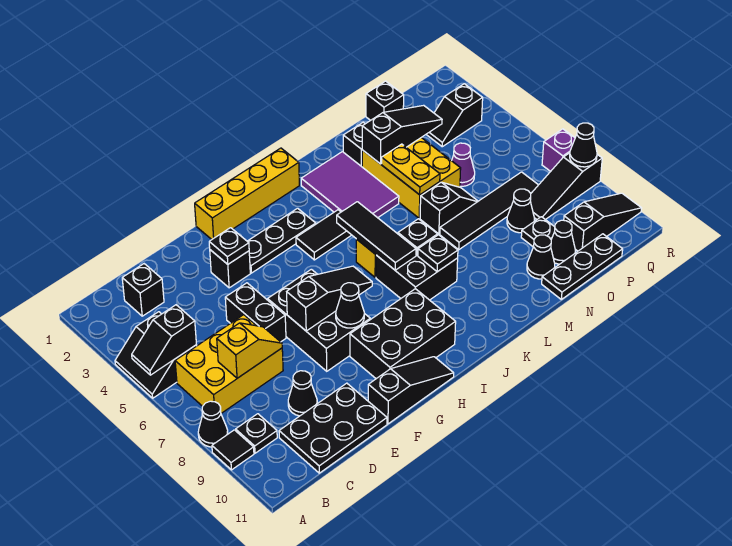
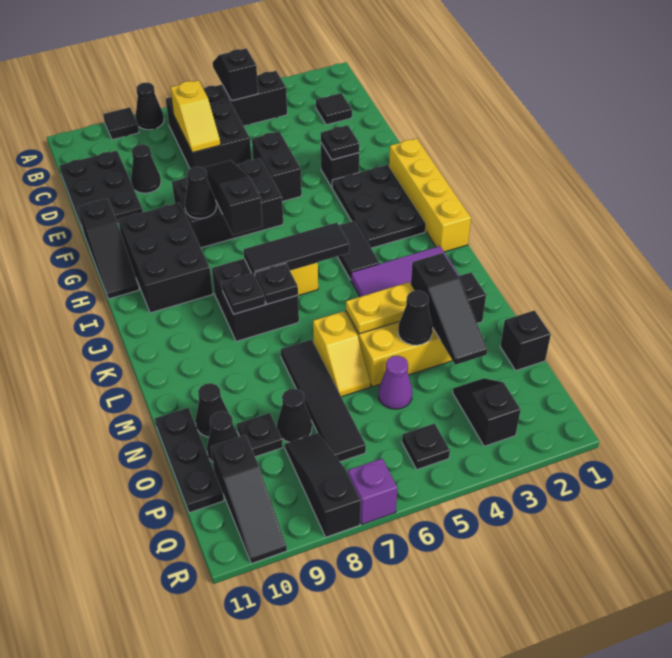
yellow brick B6:D7 level 1 -> black brick B6:D7 level 1
black plate B9 level 1 -> black plate Q5 level 1
black brick C2 level 1 -> black tile C2 level 1
black brick E5:E6 level 1 -> black brick E5:F5 level 1
black slope F7:H7 level 2 top F -> black slope F7:H7 level 2 top H
black plate G3:I3 level 1 -> black plate G2:I3 level 1
black slope M6:N6 level 1 top M -> yellow slope M6:N6 level 1 top M
black cone R8 level 2 -> black cone N4 level 2

